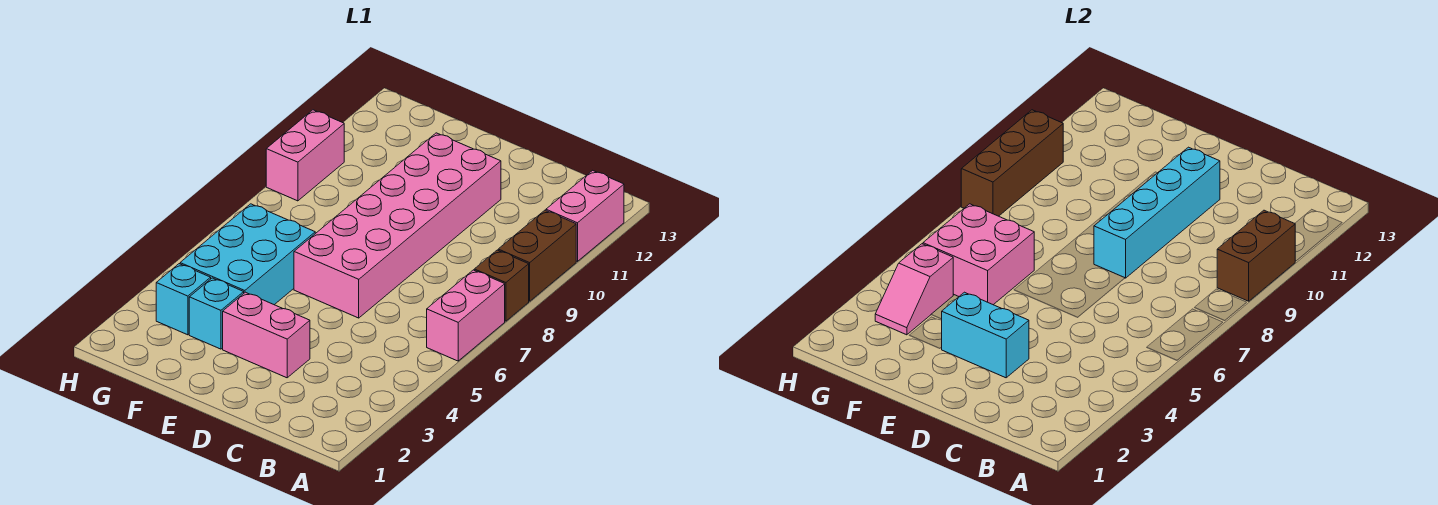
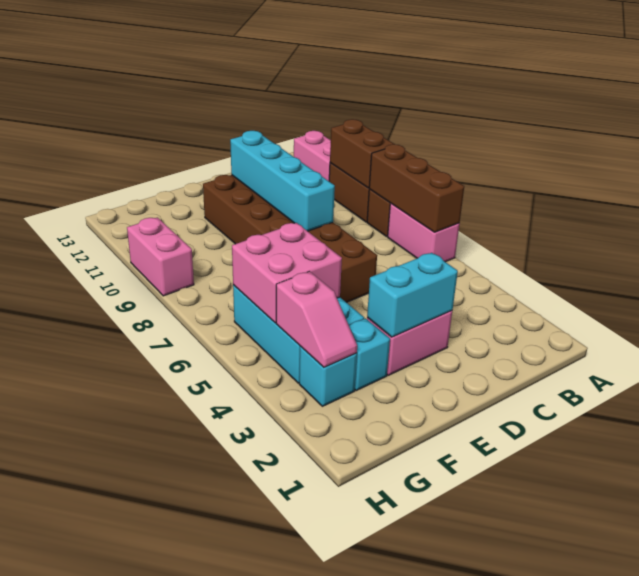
pink brick D6:E11 level 1 -> brown brick D6:E11 level 1
brown brick H8:H10 level 2 -> brown brick A6:A8 level 2

